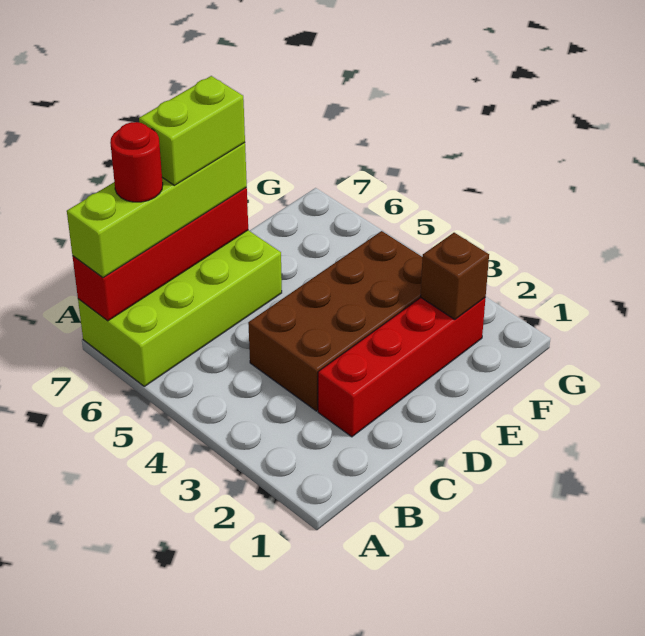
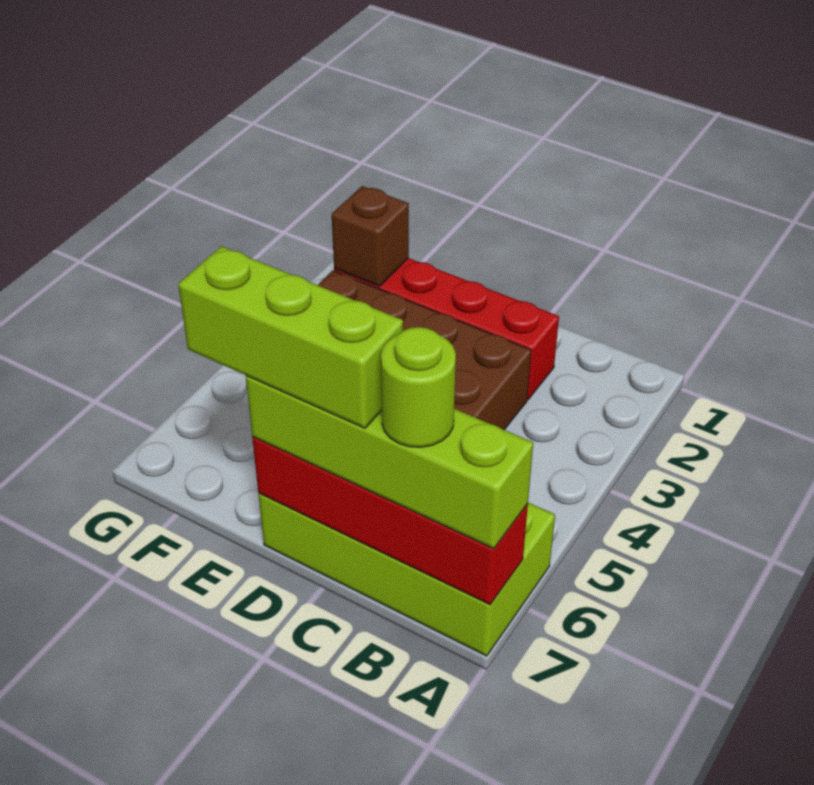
red round brick B7 level 4 -> lime round brick B7 level 4
lime brick C7:D7 level 4 -> lime brick C7:E7 level 4

